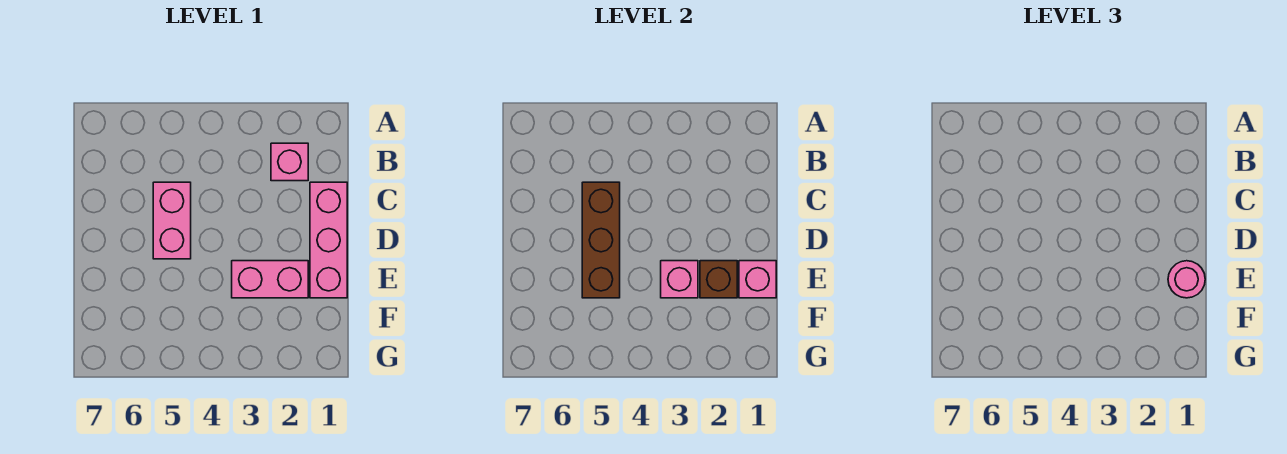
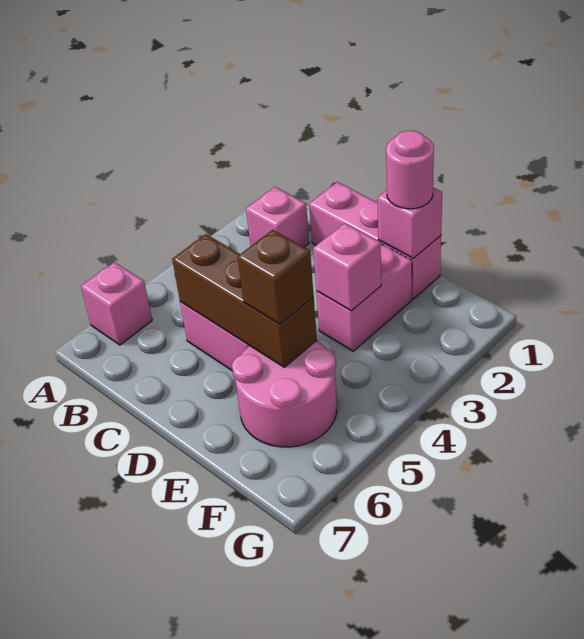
none -> pink brick A6 level 1
brown brick E2 level 2 -> brown brick E5 level 3
none -> pink round brick E5:F6 level 1

